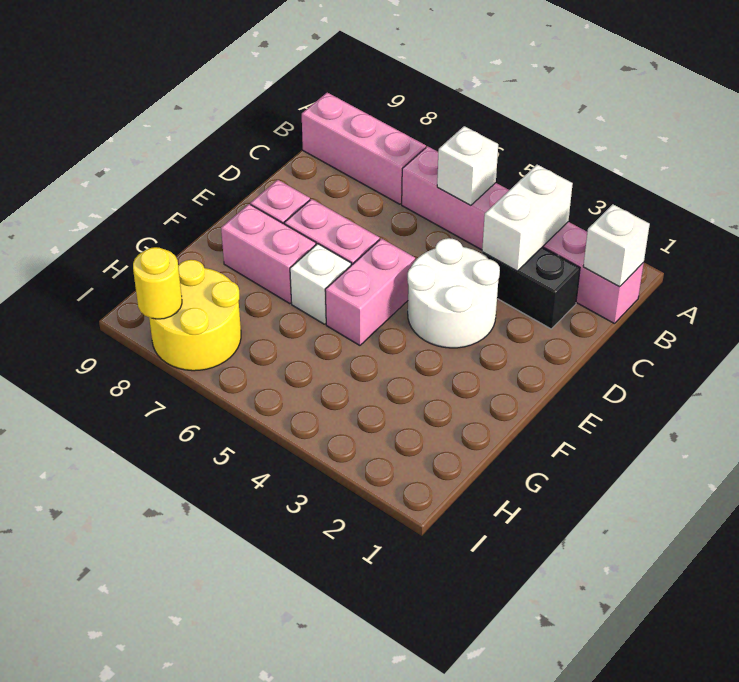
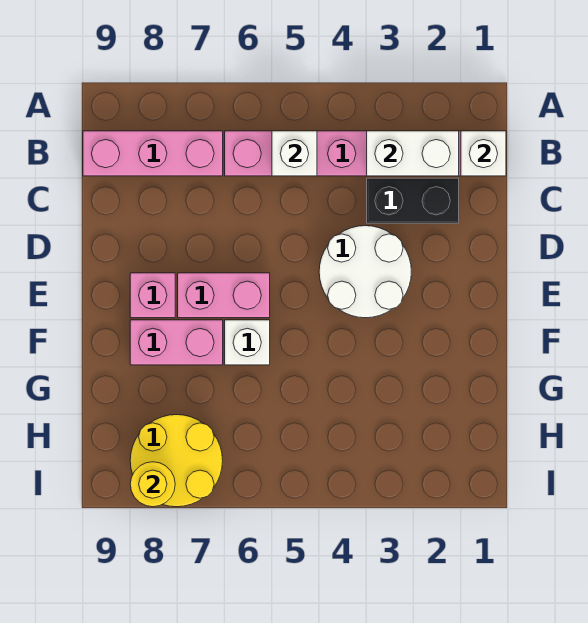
white brick B3:C3 level 2 -> white brick B2:B3 level 2
pink brick E5:F5 level 1 -> none

